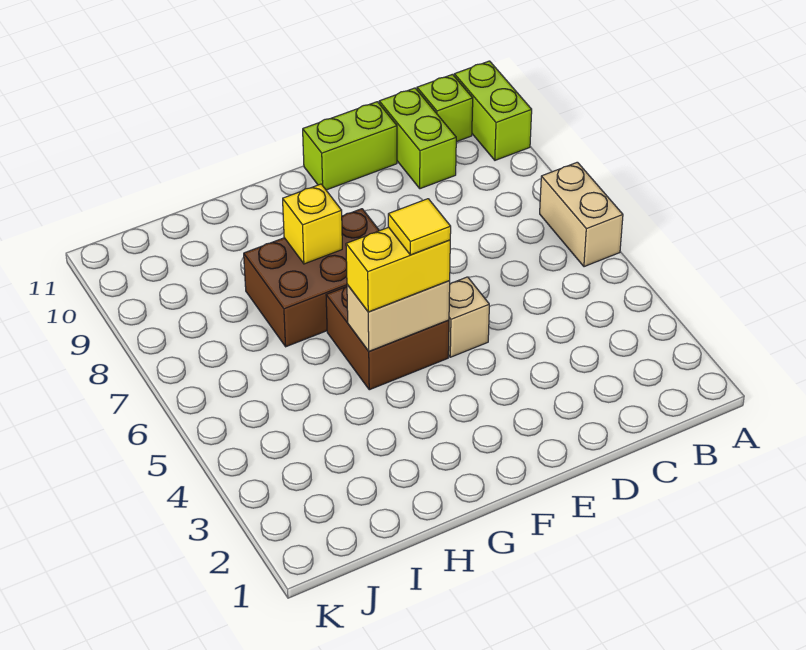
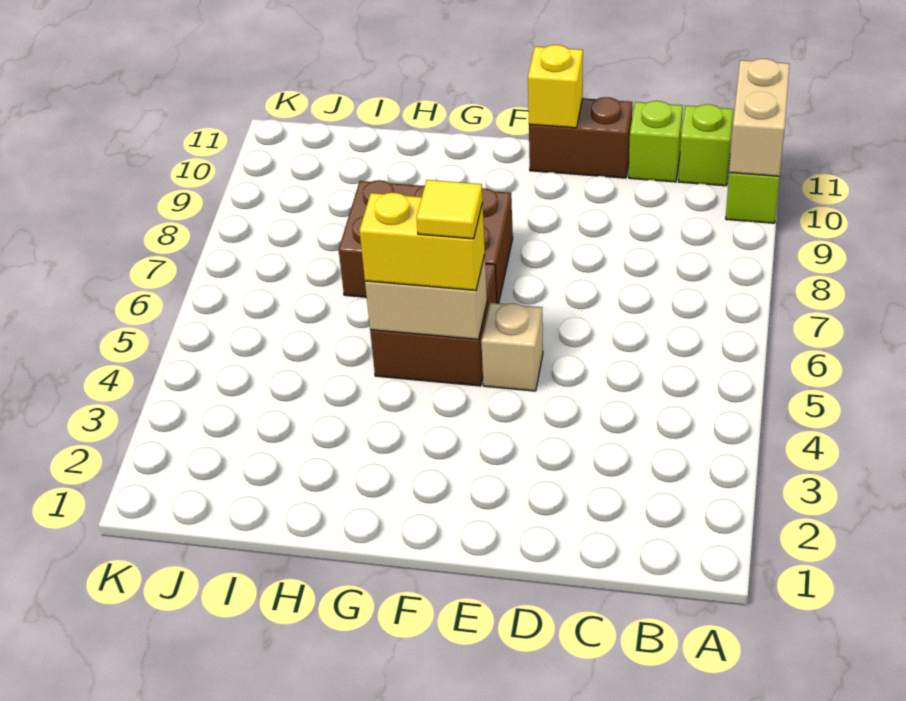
tan brick A6:A7 level 1 -> tan brick A10:A11 level 2
lime brick C10:C11 level 1 -> lime brick C11 level 1
lime brick D11:E11 level 1 -> brown brick D11:E11 level 1
yellow brick G8 level 2 -> yellow brick E11 level 2

